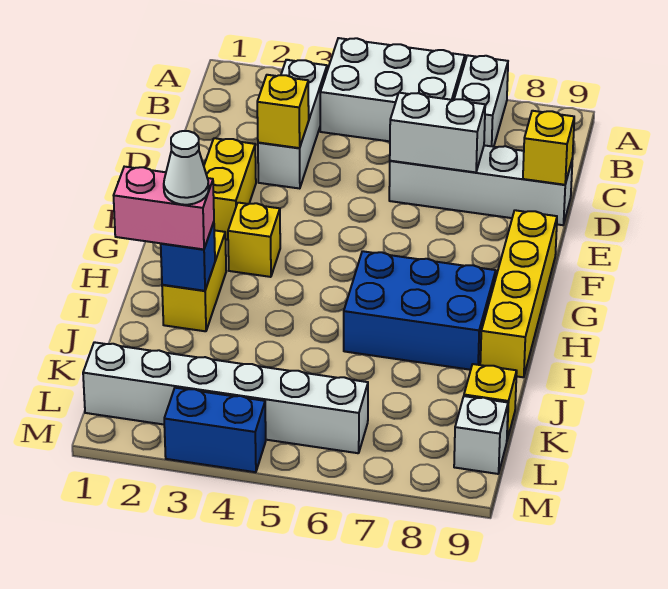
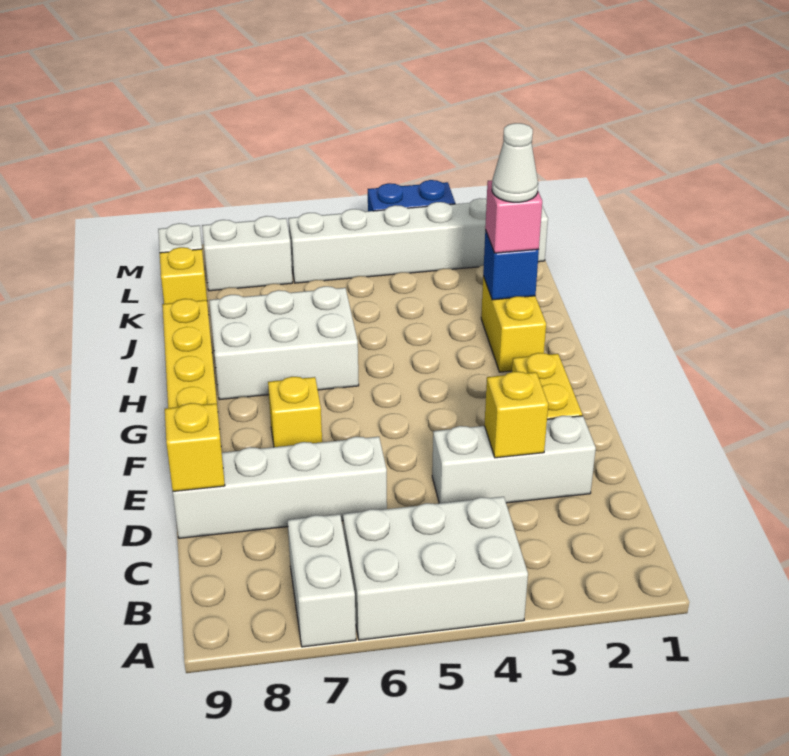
white brick B3:D3 level 1 -> white brick D2:D4 level 1
white brick D6:D7 level 2 -> white brick L7:L8 level 1
yellow brick G3 level 1 -> yellow brick F7 level 1
blue brick H6:I8 level 1 -> white brick H6:I8 level 1
pink brick I1:I2 level 3 -> pink brick I2 level 3

